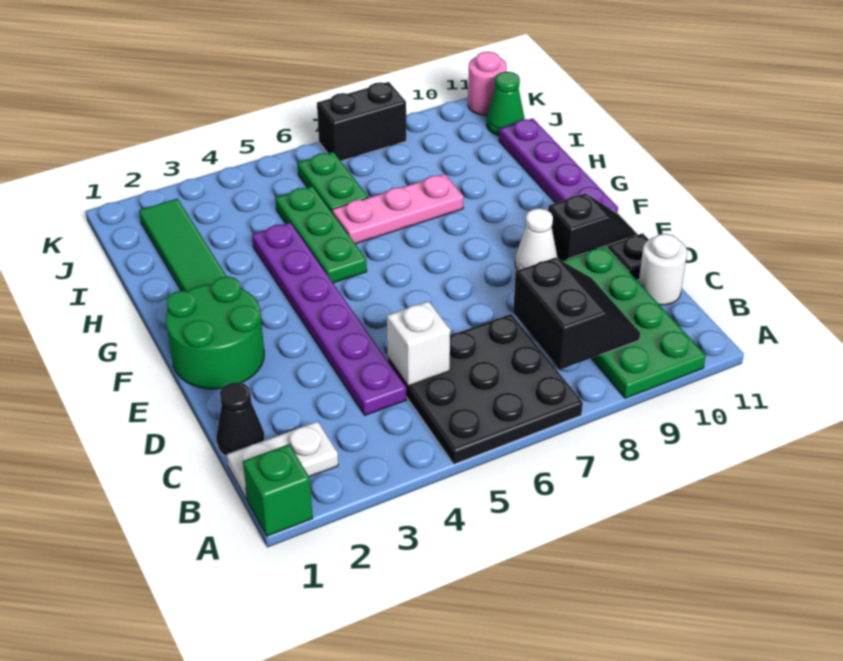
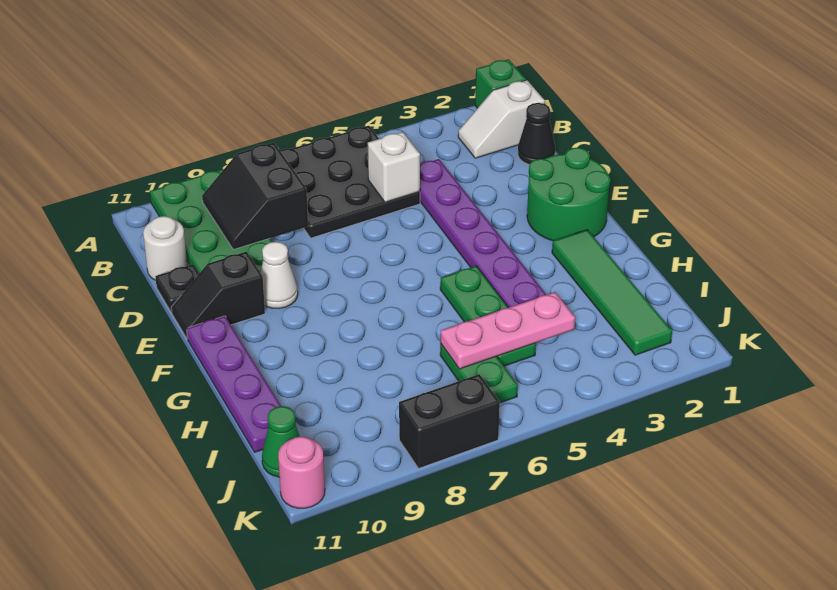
white plate B1:B2 level 1 -> white slope B1:B2 level 1 top 1
pink plate H6:H8 level 1 -> pink plate I4:I6 level 2

